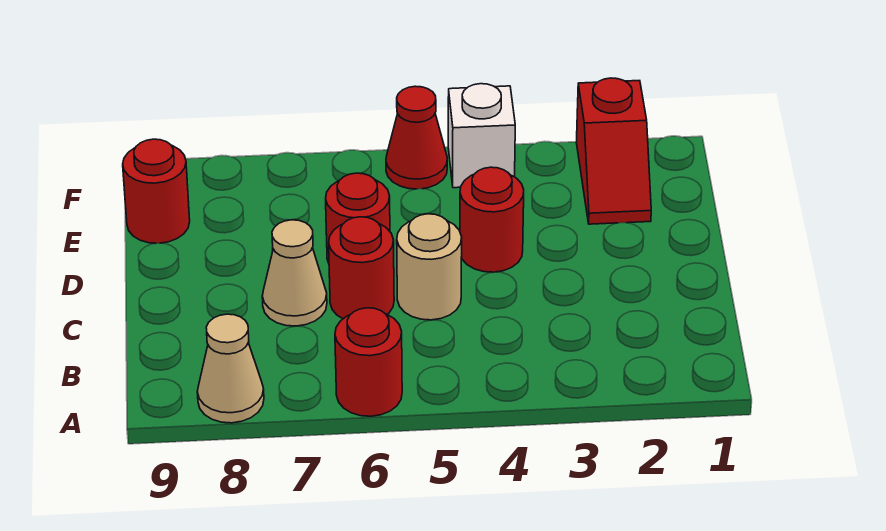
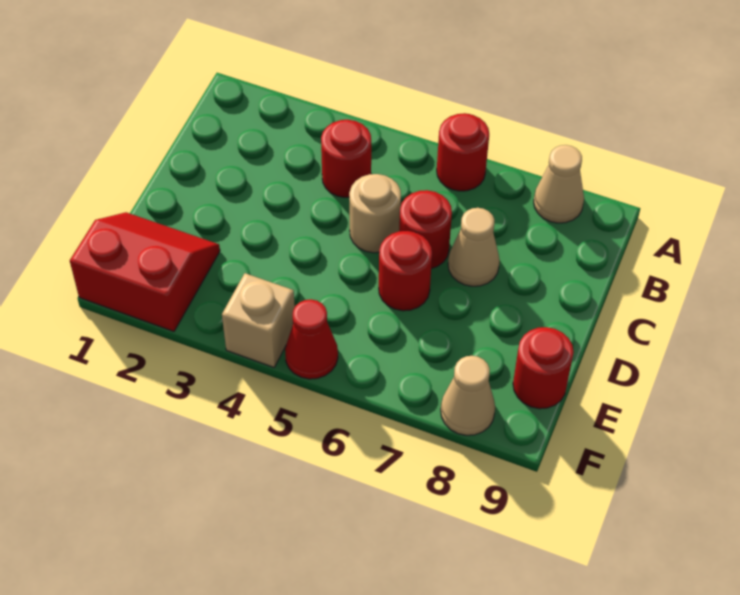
red round brick D4 level 1 -> red round brick B4 level 1
red slope E2:F2 level 1 top F -> red slope E1:F2 level 1 top F
white brick F4 level 1 -> tan brick F4 level 1
none -> tan cone F8 level 1

